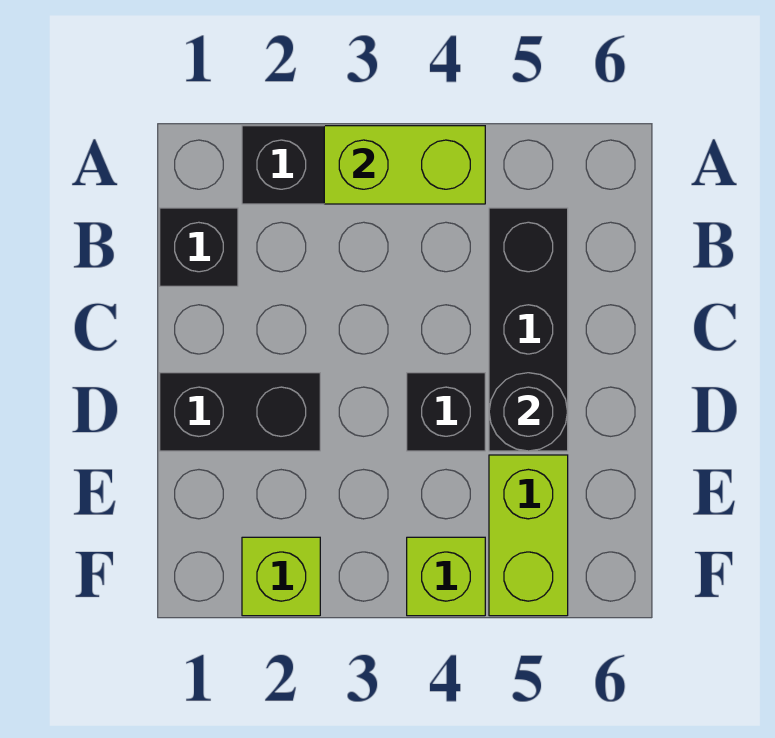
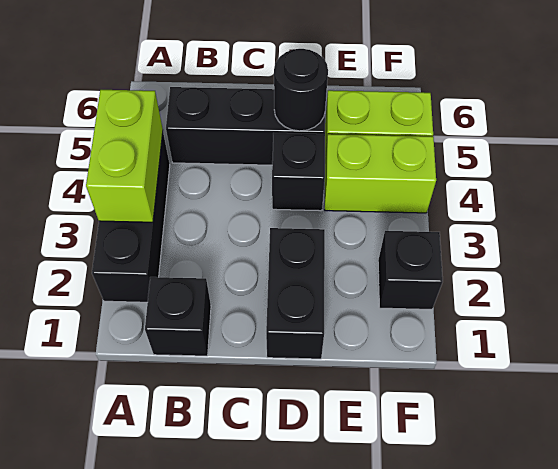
lime brick F2 level 1 -> black brick F2 level 1
lime brick F4 level 1 -> lime brick E4:F4 level 1

